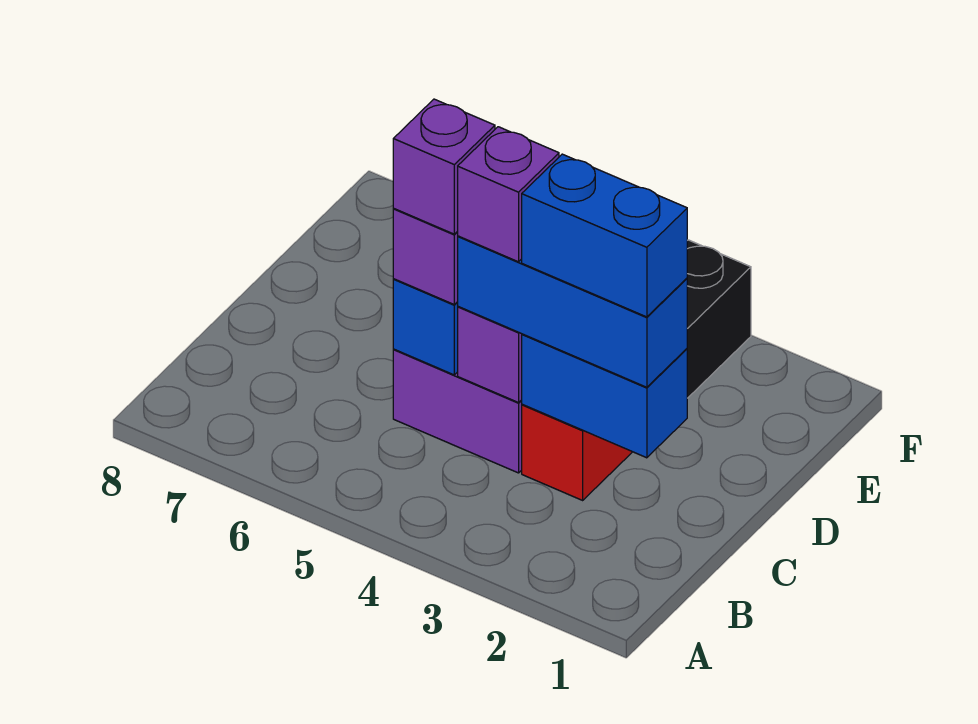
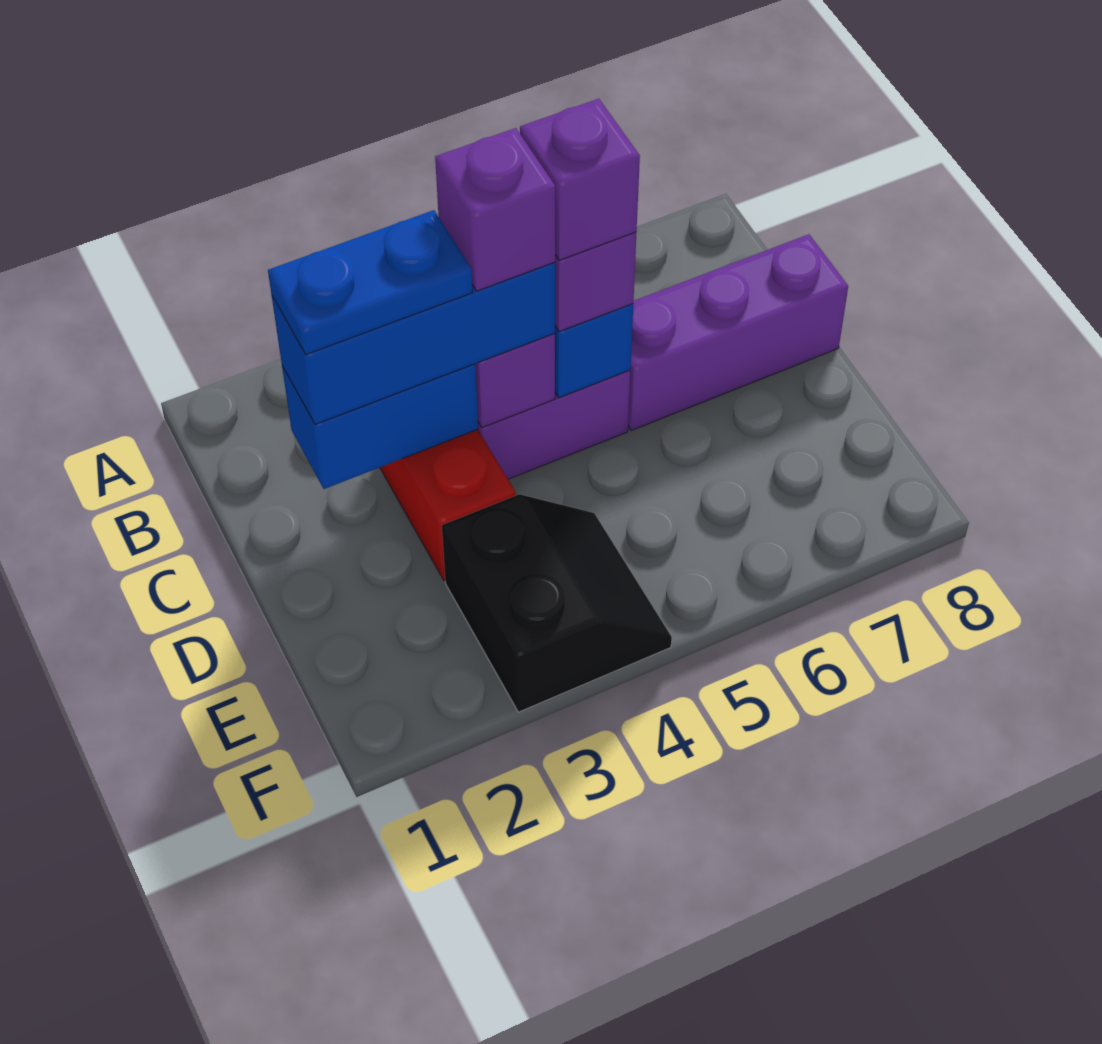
blue brick C2:C3 level 4 -> blue plate C2:C3 level 4
none -> purple brick C6:C8 level 1

